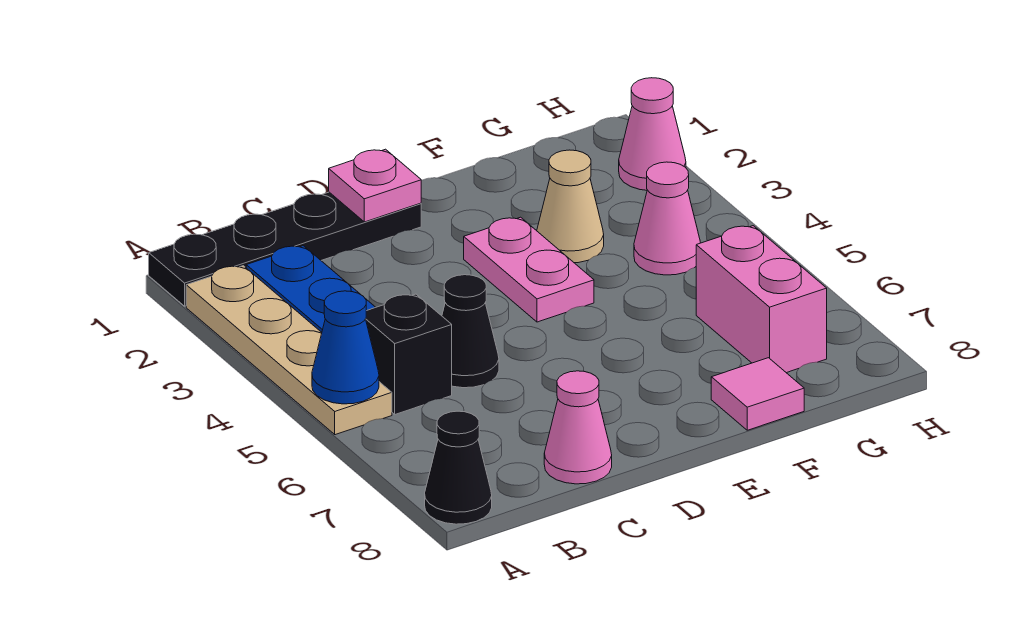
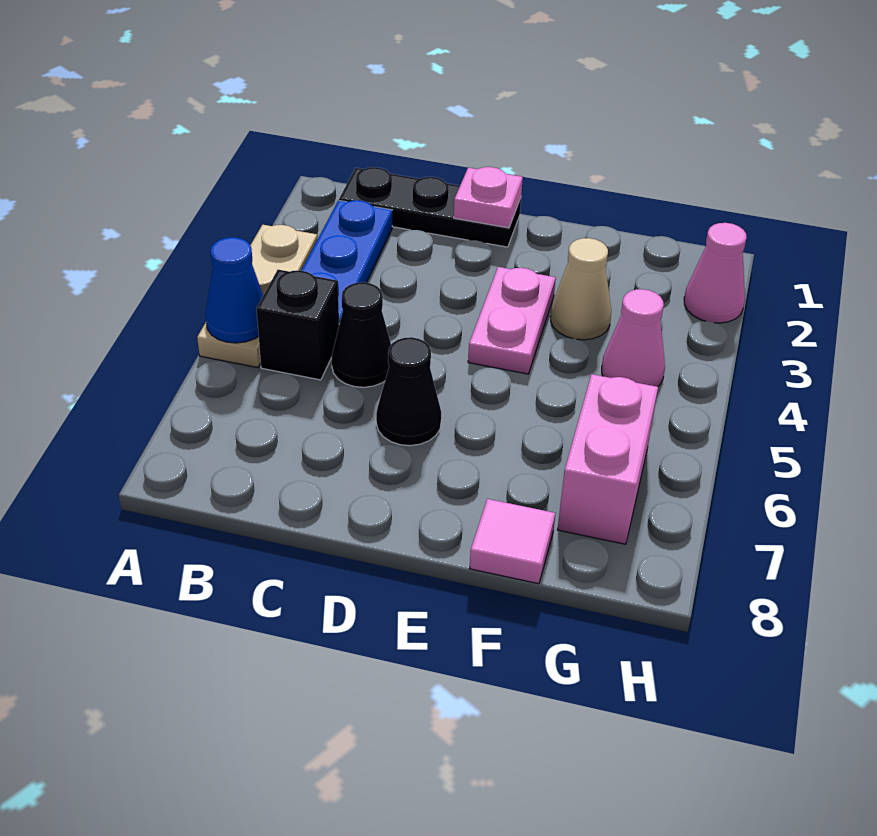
black plate A1:D1 level 1 -> black plate B1:D1 level 1
tan plate A2:A5 level 1 -> tan plate A3:A5 level 1
black cone A8 level 1 -> black cone D6 level 1
pink cone C8 level 1 -> none

